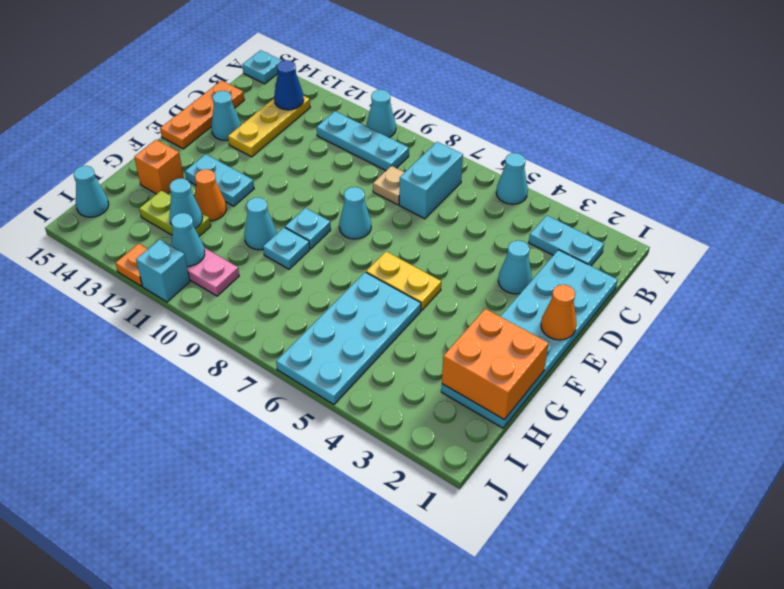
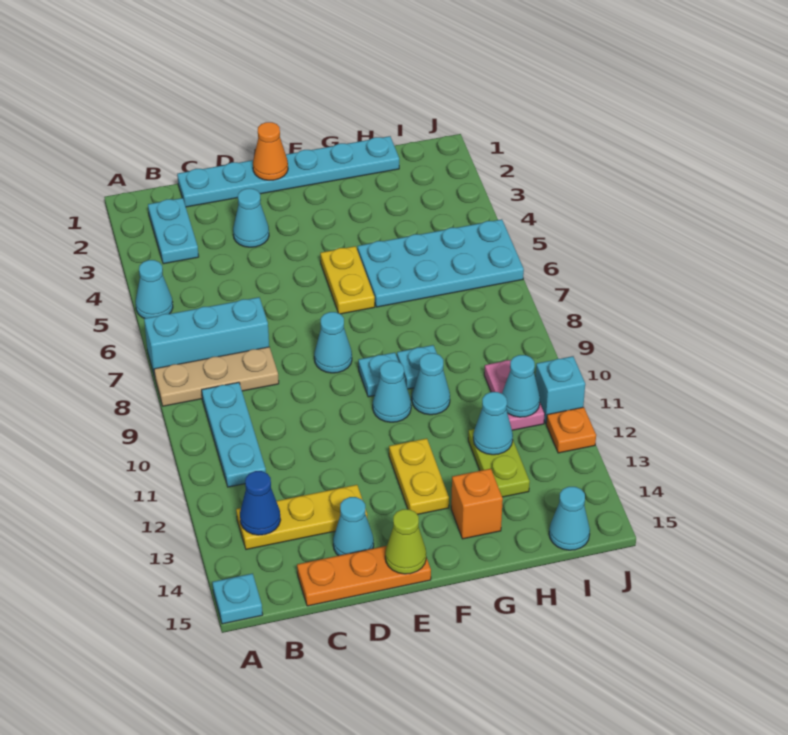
cyan cone A10 level 1 -> cyan cone F10 level 1
cyan brick B7:C7 level 1 -> cyan brick A7:C7 level 1
cyan plate C1:H2 level 1 -> cyan plate C1:H1 level 1
tan plate C8 level 1 -> tan plate A8:C8 level 1
none -> lime cone E15 level 2
cyan plate F12:F13 level 1 -> yellow plate F12:F13 level 1
orange brick G1:H2 level 2 -> none
orange cone G12 level 1 -> none

